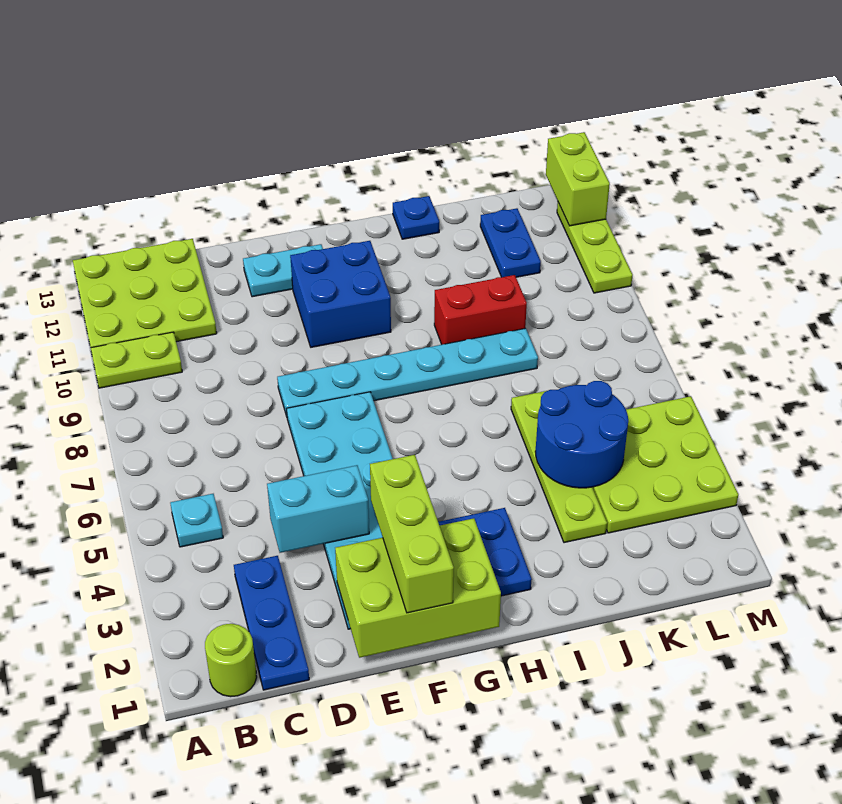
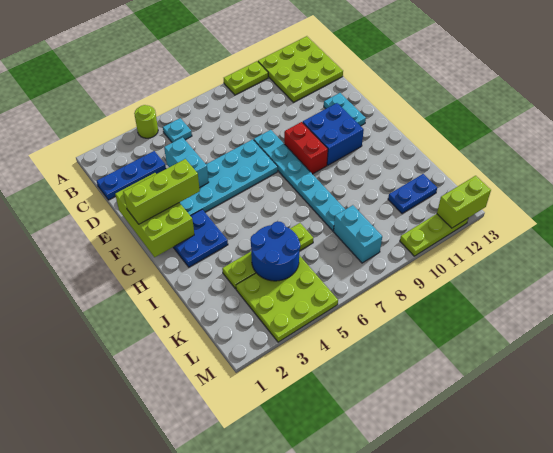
lime plate A10:B10 level 1 -> lime plate A9:A10 level 1
lime round brick B1 level 1 -> lime round brick A4 level 1
red brick I9:J9 level 1 -> red brick F9:G9 level 1
blue plate I13 level 1 -> none
none -> cyan brick K8:L8 level 1

